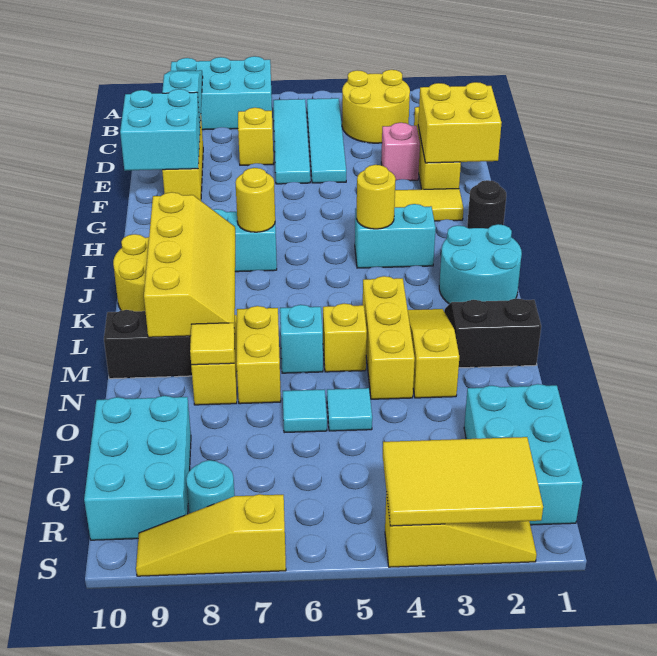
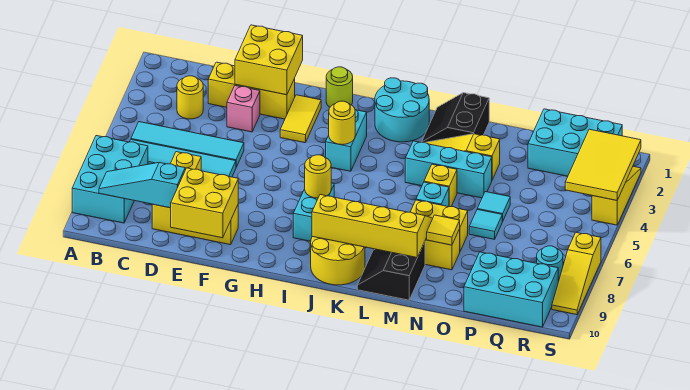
yellow round brick B3:C4 level 1 -> yellow round brick C3 level 1
cyan brick E9:F10 level 2 -> yellow brick E9:F10 level 2
black round brick H1 level 1 -> lime round brick H1 level 1
yellow brick L4:N4 level 1 -> cyan brick L4:N4 level 1

